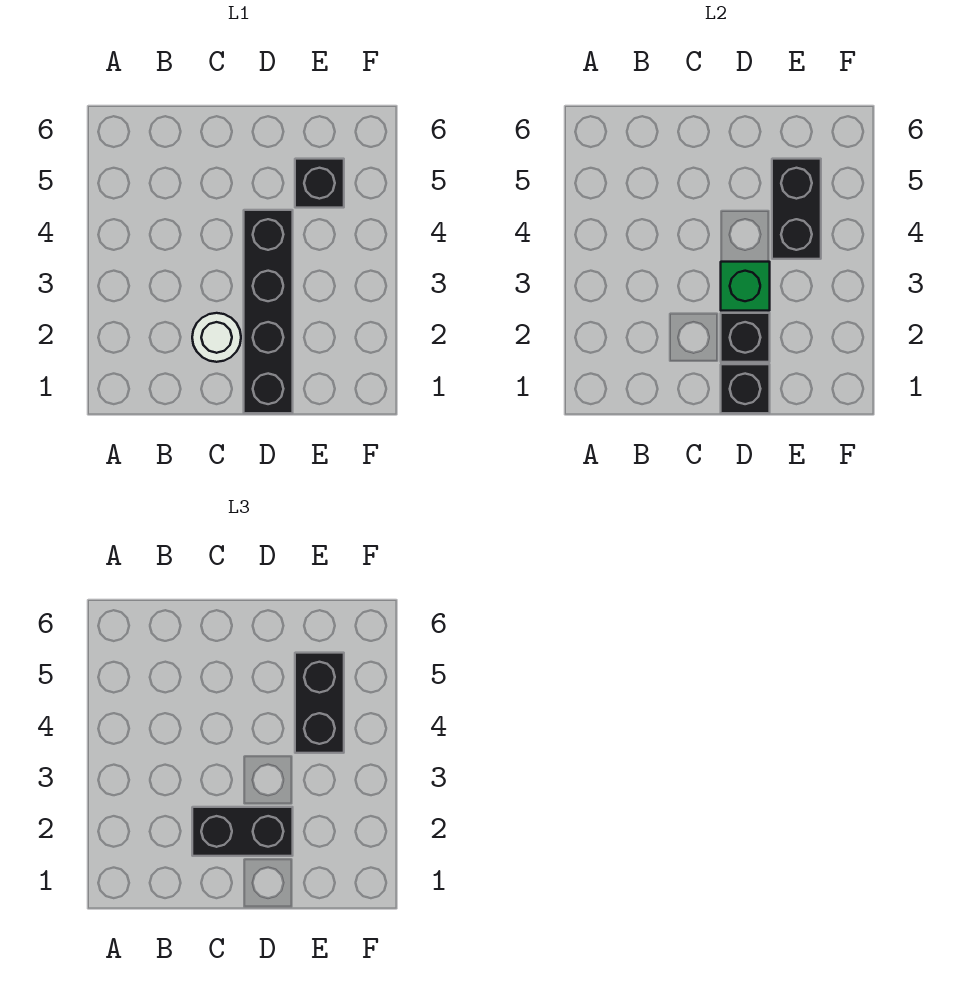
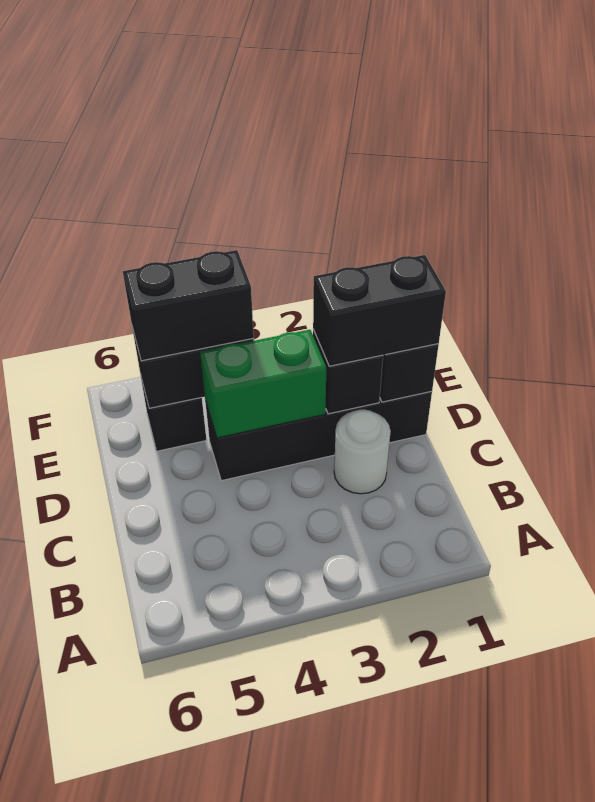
black brick C2:D2 level 3 -> black brick D1:D2 level 3
green brick D3 level 2 -> green brick D3:D4 level 2

